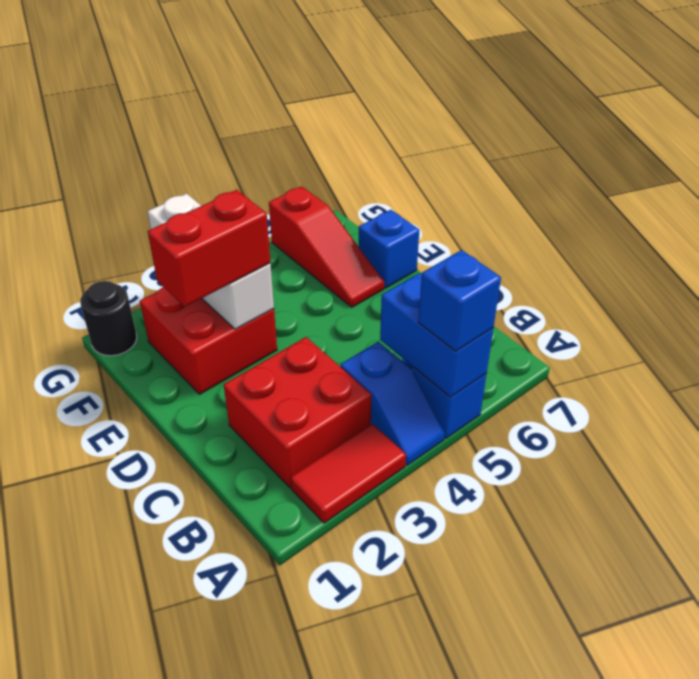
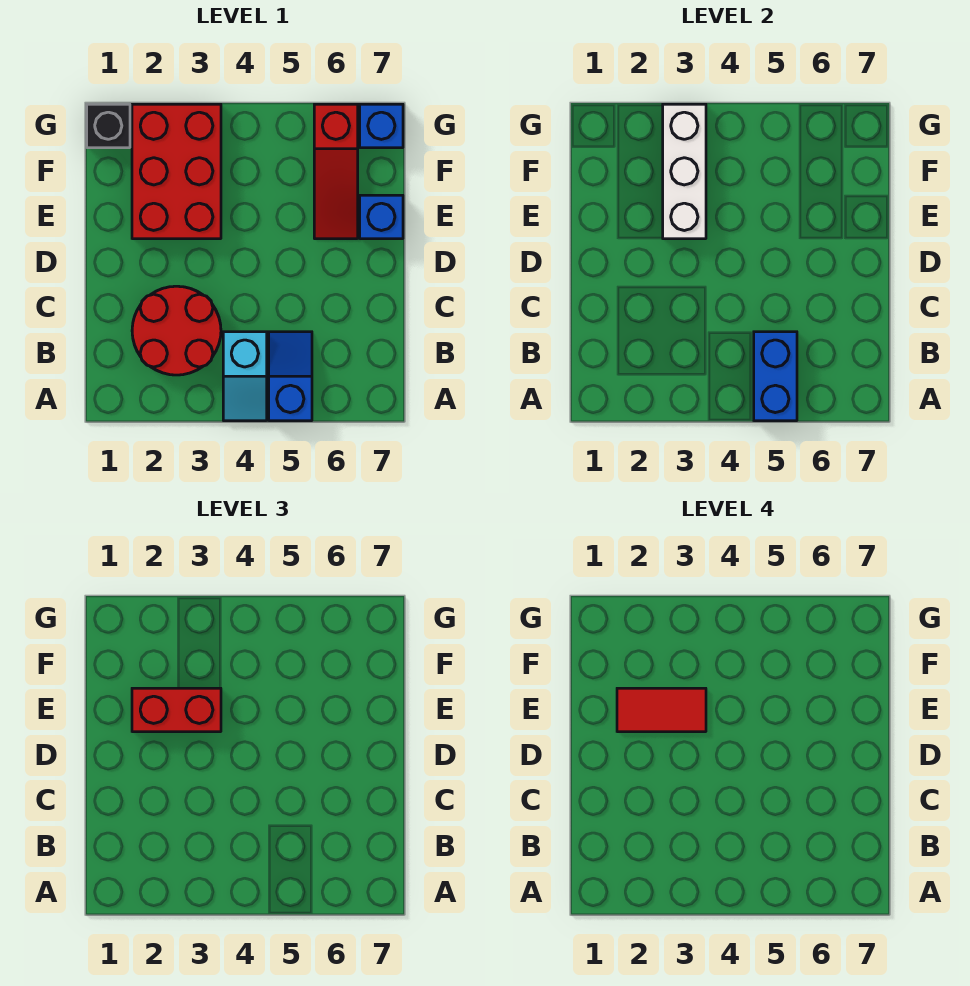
red tile A2:A3 level 1 -> red tile E2:E3 level 4
blue slope A4:B4 level 1 top B -> cyan slope A4:B4 level 1 top B
blue brick A5 level 3 -> blue brick G7 level 1
red brick B2:C3 level 1 -> red round brick B2:C3 level 1
red brick E2:F3 level 1 -> red brick E2:G3 level 1
black round brick G1 level 1 -> black brick G1 level 1

